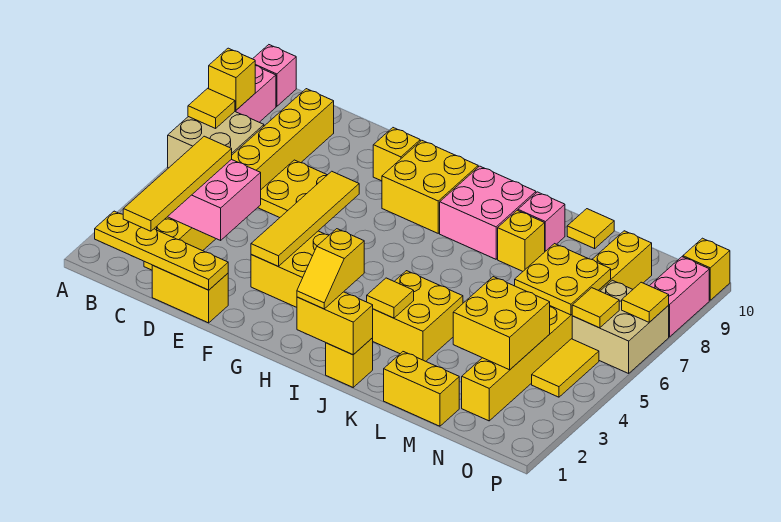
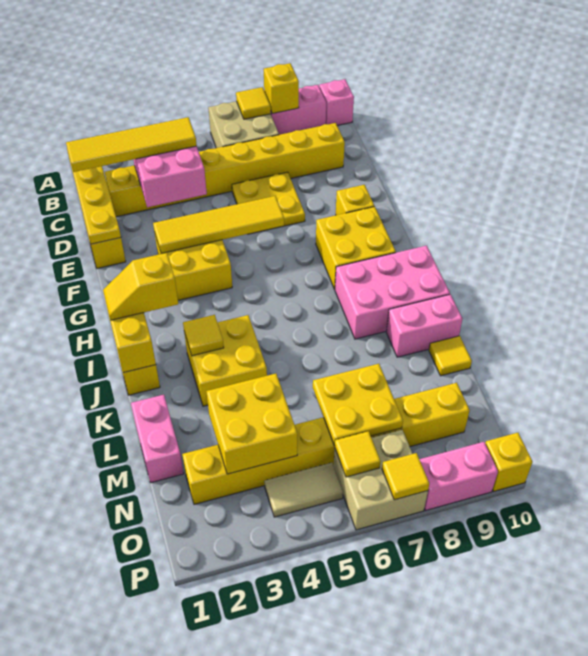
pink brick I8:J9 level 1 -> pink brick I8:J10 level 1
yellow brick K8 level 1 -> none
pink brick K9 level 1 -> pink brick K9:K10 level 1
yellow brick L1:M1 level 1 -> pink brick L1:M1 level 1
yellow tile O4:O5 level 1 -> tan tile O4:O5 level 1

